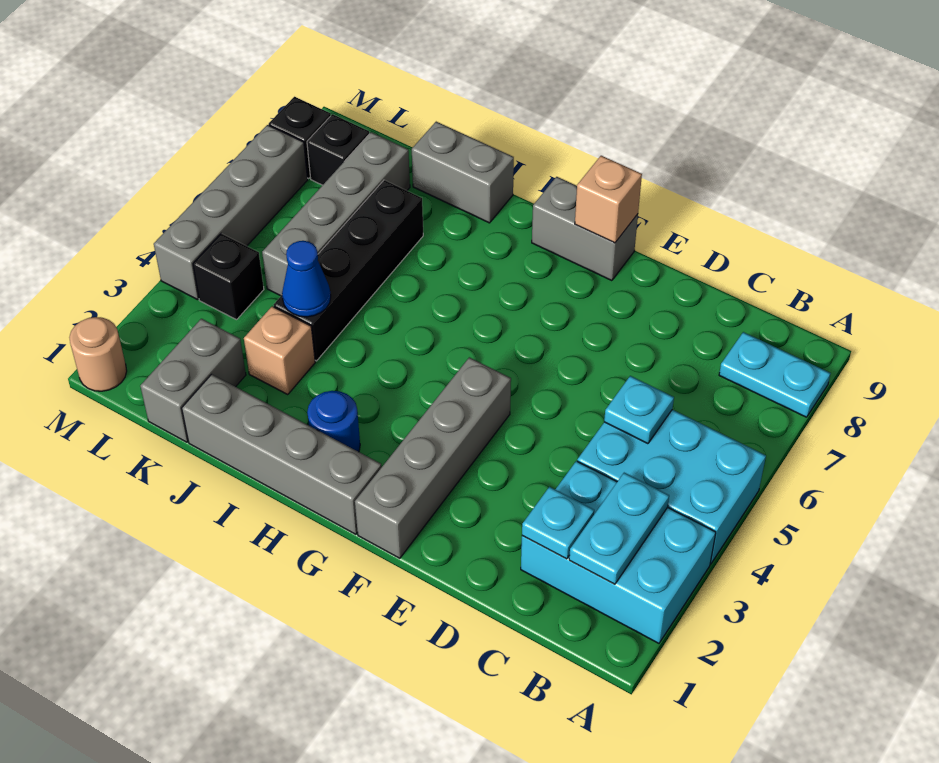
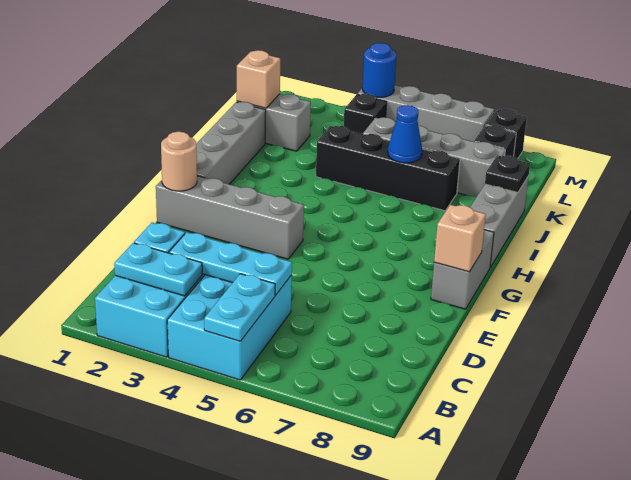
cyan plate A8:B8 level 1 -> cyan plate A5:B5 level 2
cyan plate C5 level 2 -> cyan plate C3:C5 level 2
blue round brick H2 level 1 -> blue round brick M4 level 2
grey brick I9:J9 level 1 -> grey brick H9:J9 level 1
tan brick J3 level 1 -> tan brick K1 level 2
blue cone J4 level 2 -> blue cone J6 level 2
none -> black plate J9 level 2
tan round brick M1 level 1 -> tan round brick F1 level 2

